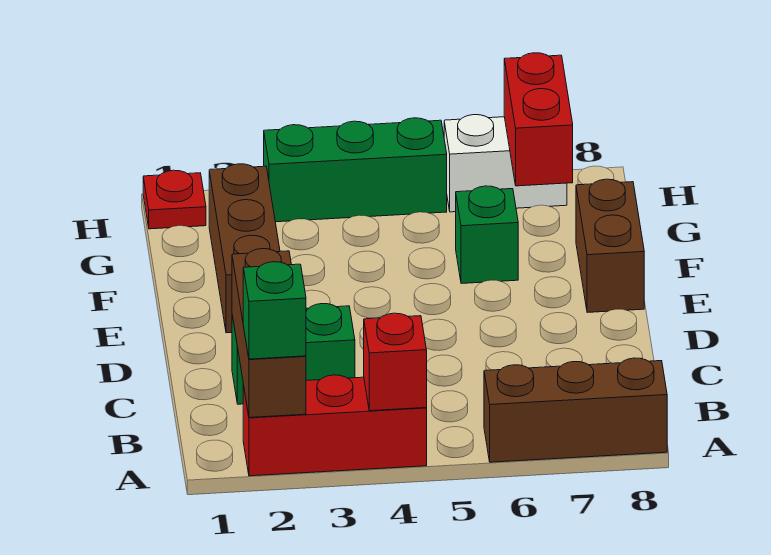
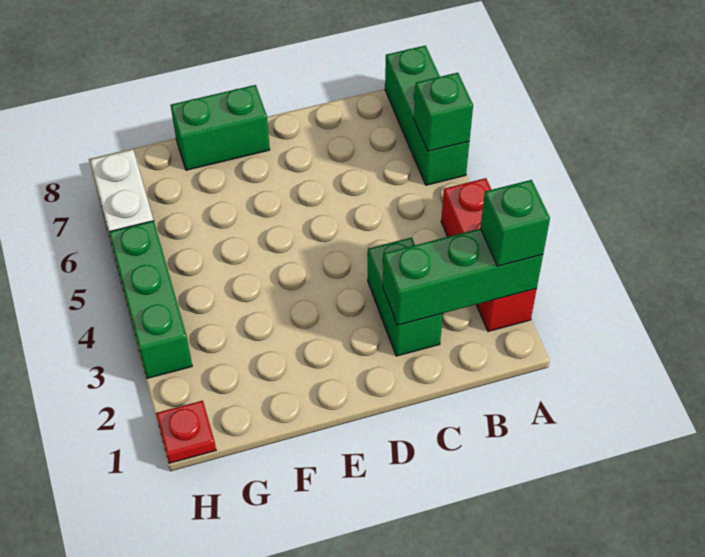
brown brick A2:C2 level 2 -> green brick A2:C2 level 2
red brick A4 level 2 -> none
brown brick A6:A8 level 1 -> green brick A6:A8 level 1
brown brick E2:G2 level 1 -> none
brown brick E8:F8 level 1 -> green brick E8:F8 level 1
green brick F6 level 1 -> green brick A6 level 2
red brick G7:H7 level 2 -> none

